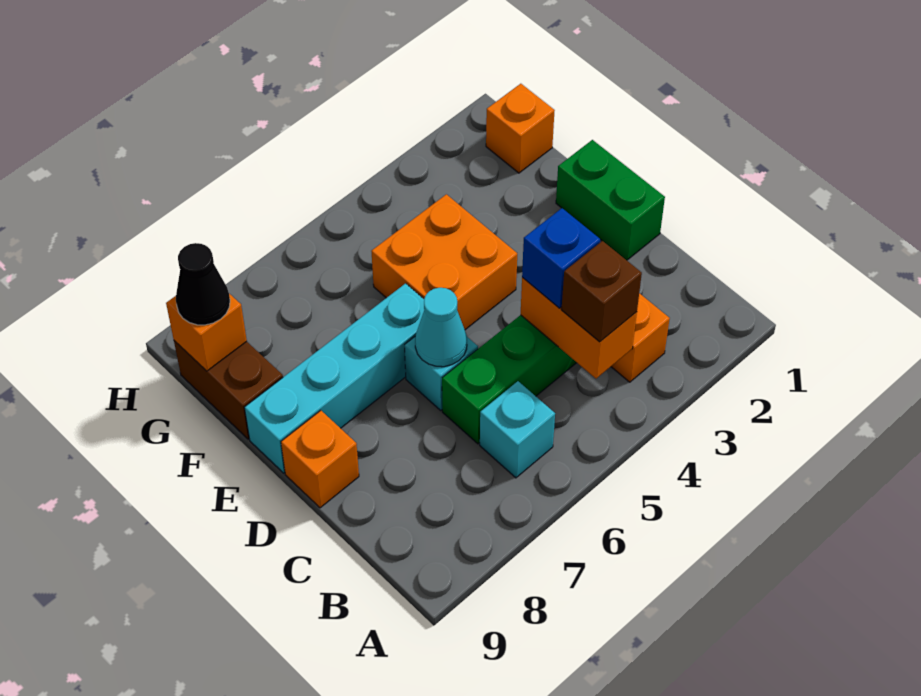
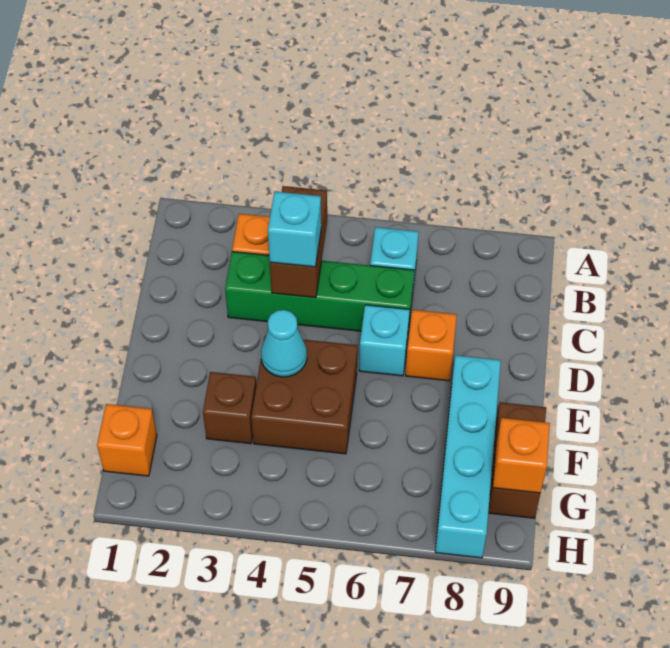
orange brick B4:C4 level 2 -> brown brick B4:C4 level 2
brown brick B4 level 3 -> brown brick F3 level 1
blue brick C4 level 3 -> cyan brick C4 level 3
green brick D1:E1 level 1 -> none
cyan cone D6 level 2 -> cyan cone E4 level 2
orange brick D9 level 1 -> orange brick D7 level 1
orange brick E4:F5 level 1 -> brown brick E4:F5 level 1
cyan brick E6:E9 level 1 -> cyan brick E8:H8 level 1
black cone G9 level 3 -> none

